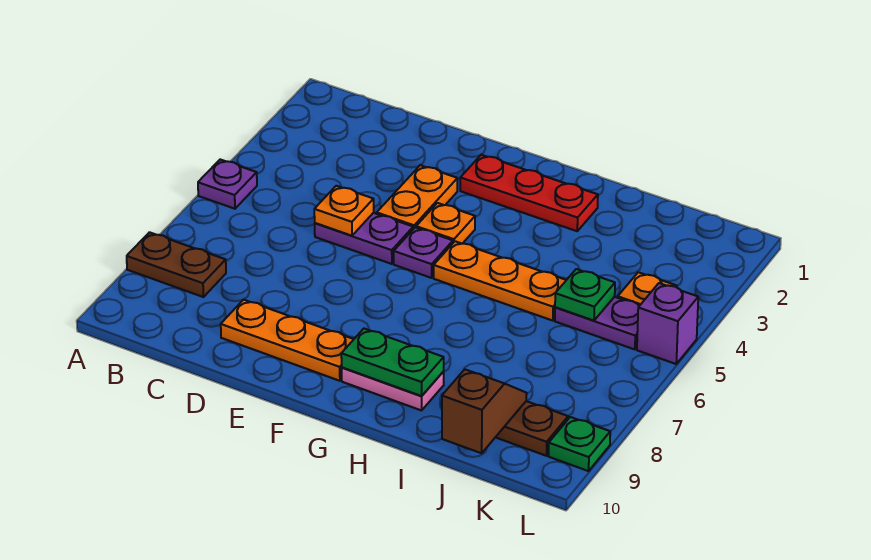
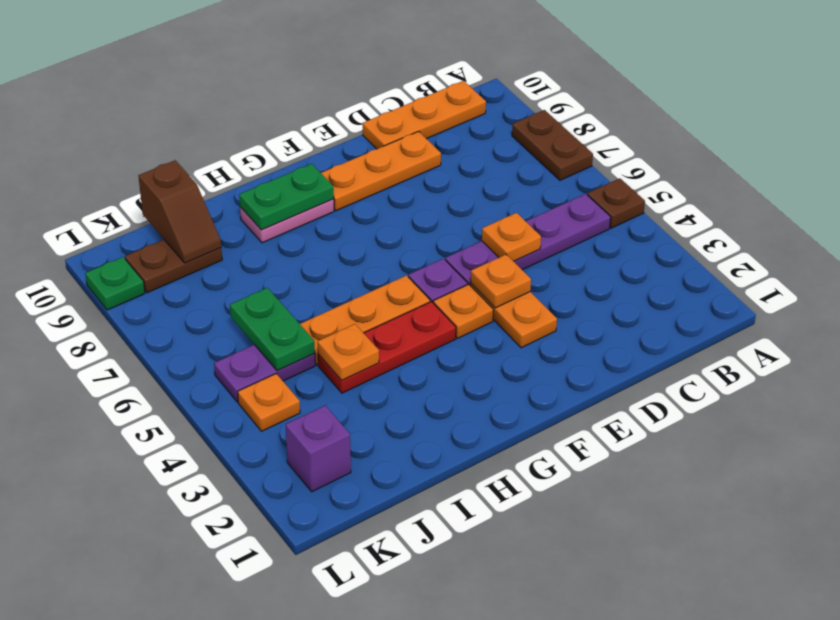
purple plate A5 level 1 -> brown plate A5 level 1
brown plate A8:B8 level 1 -> brown plate A7:A8 level 1
none -> orange plate B10:D10 level 1
purple plate D5:E5 level 1 -> purple plate B5:E5 level 1
none -> orange plate E4 level 2
red plate F2:H2 level 1 -> red plate G4:I4 level 1
none -> orange plate I4 level 2
green plate J5 level 2 -> green plate J5:J6 level 2
purple brick L5 level 1 -> purple brick K2 level 1

